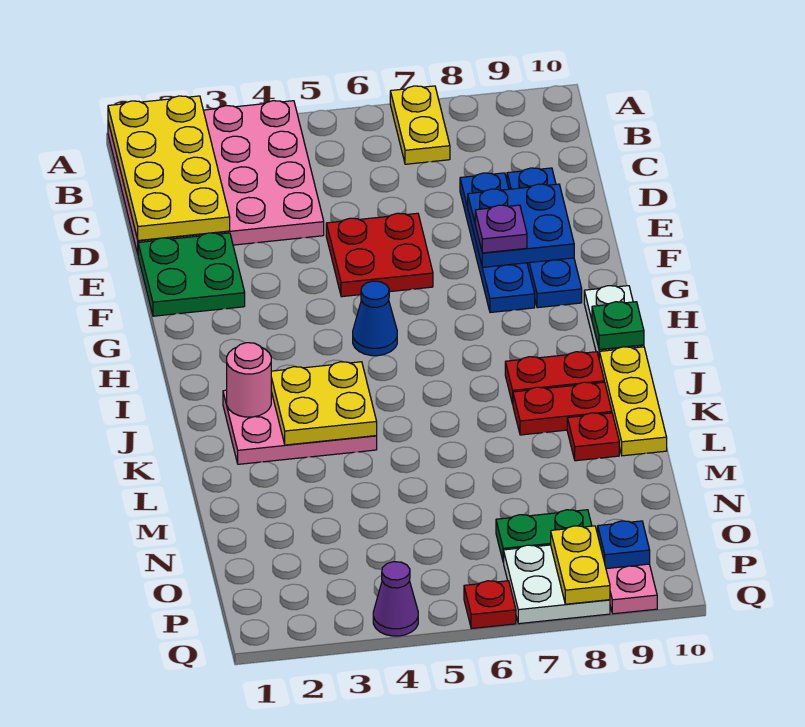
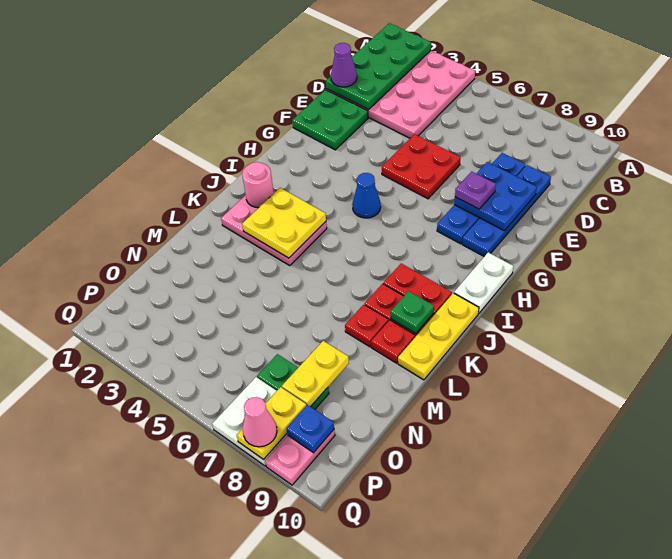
yellow plate A1:D2 level 2 -> green plate A1:D2 level 2
yellow plate A7:B7 level 1 -> yellow plate N8:O8 level 2
green plate I10 level 2 -> green plate K9 level 2
purple cone Q4 level 1 -> purple cone D1 level 3
red plate Q6 level 1 -> red plate L8 level 1
none -> pink cone Q8 level 3

